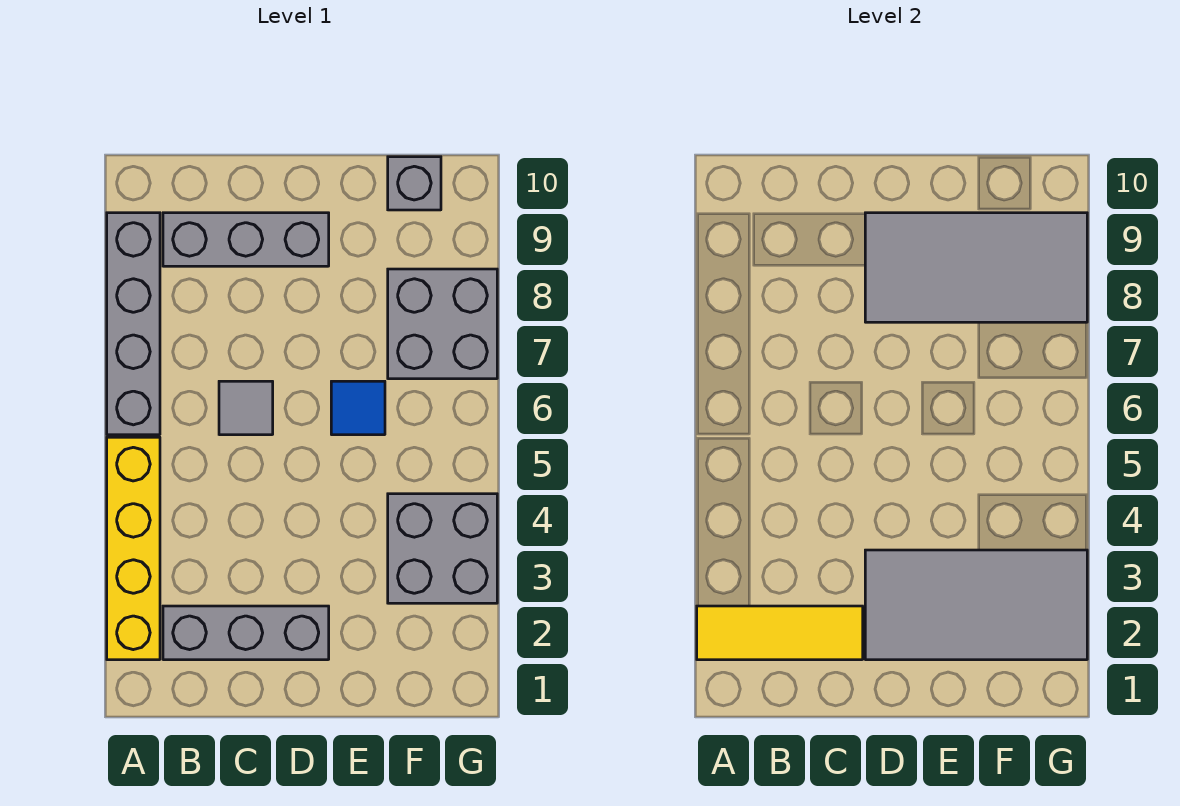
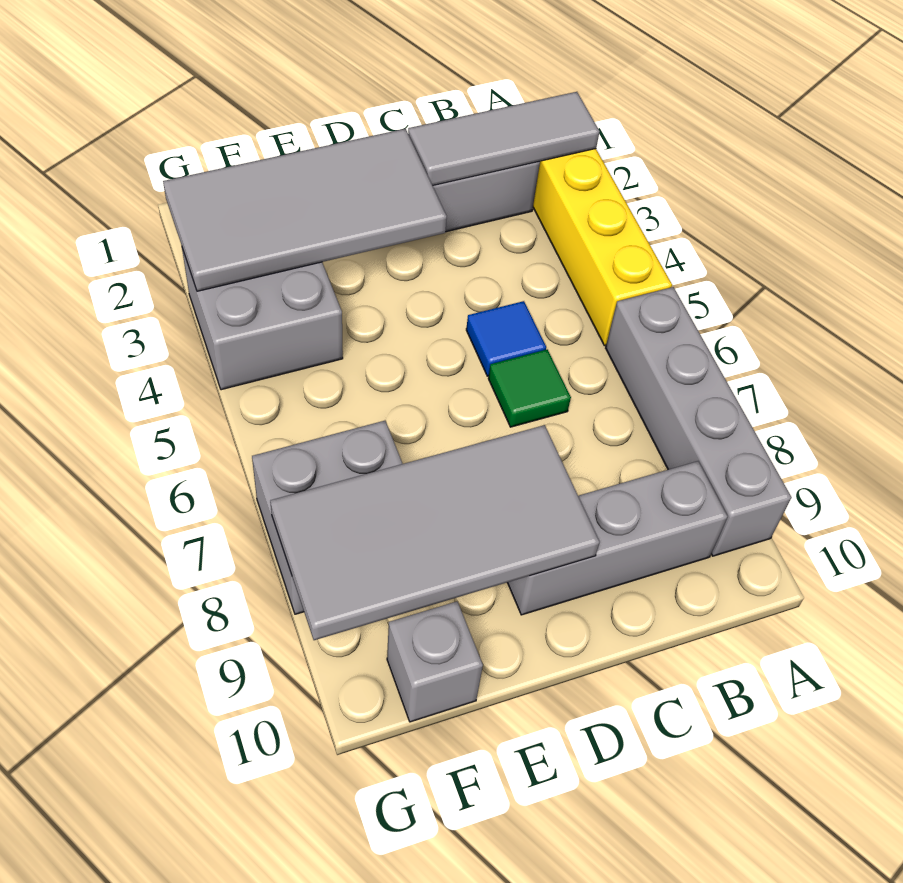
yellow tile A2:C2 level 2 -> grey tile A2:C2 level 2
grey tile C6 level 1 -> green tile C6 level 1
blue tile E6 level 1 -> blue tile C5 level 1

